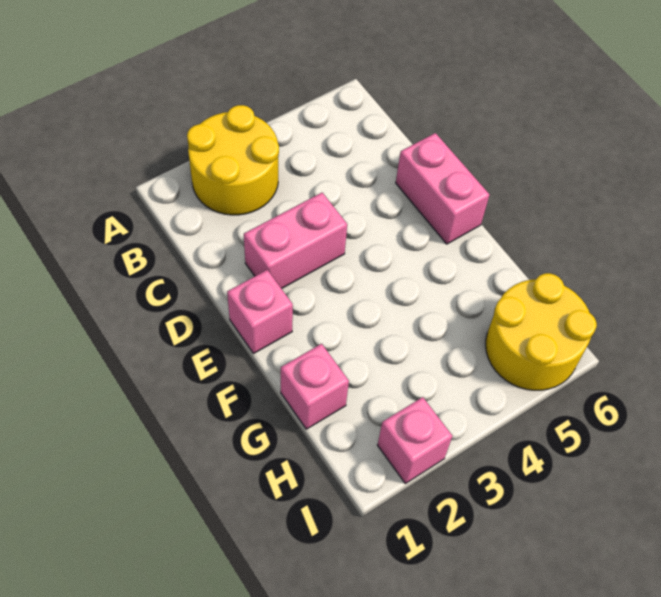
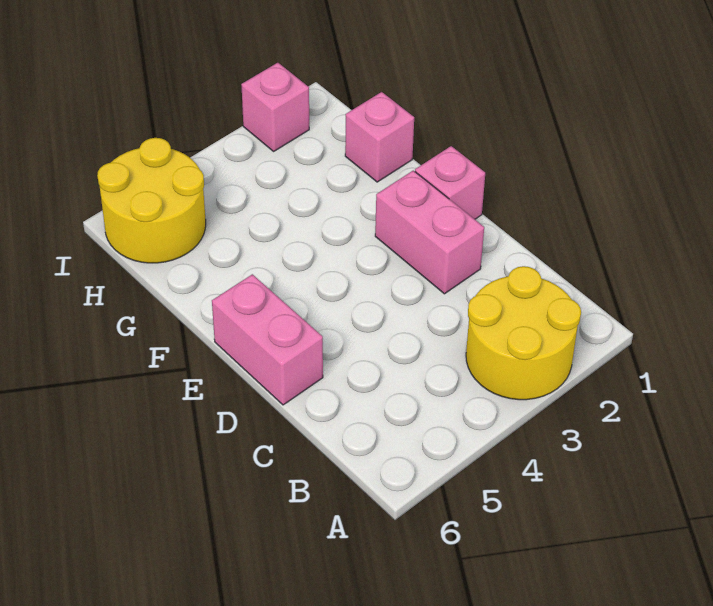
pink brick D2:D3 level 1 -> pink brick D2:E2 level 1

